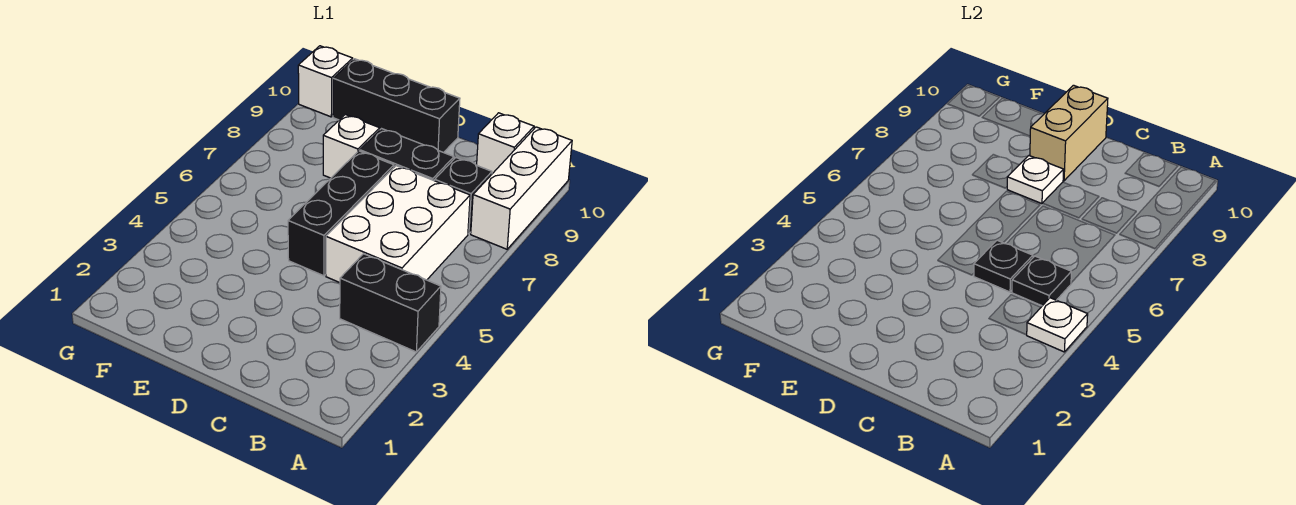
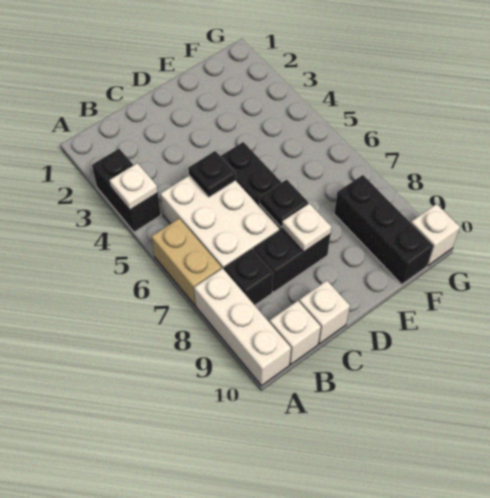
black brick A4:B4 level 1 -> black brick A3:A4 level 1
black plate B5 level 2 -> black plate D7 level 2
tan brick D9:D10 level 2 -> tan brick A6:A7 level 1
black brick D10:F10 level 1 -> black brick F8:F10 level 1
white brick E8 level 1 -> white brick C10 level 1

